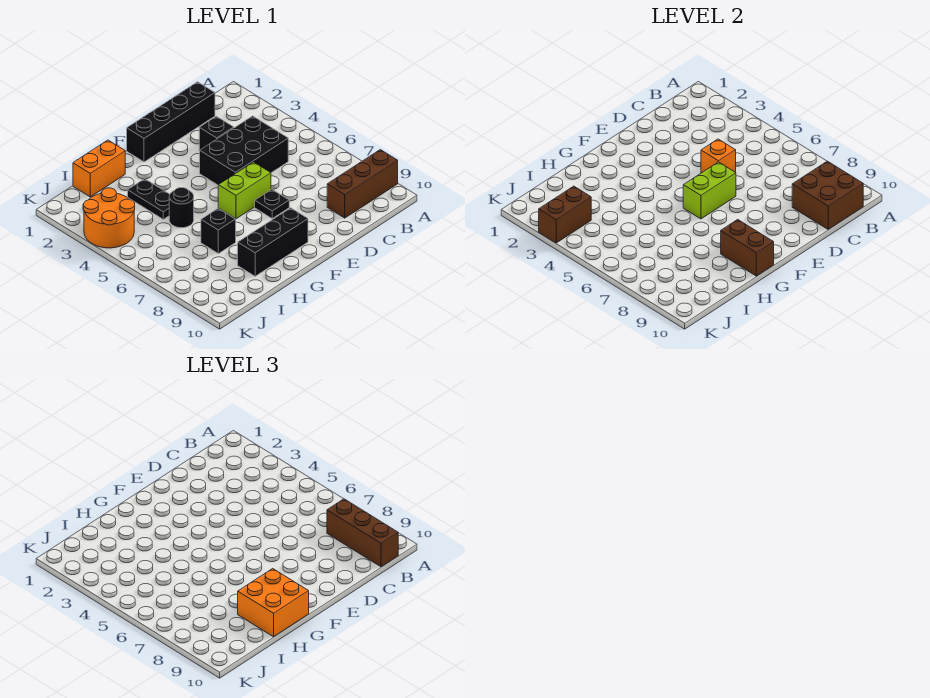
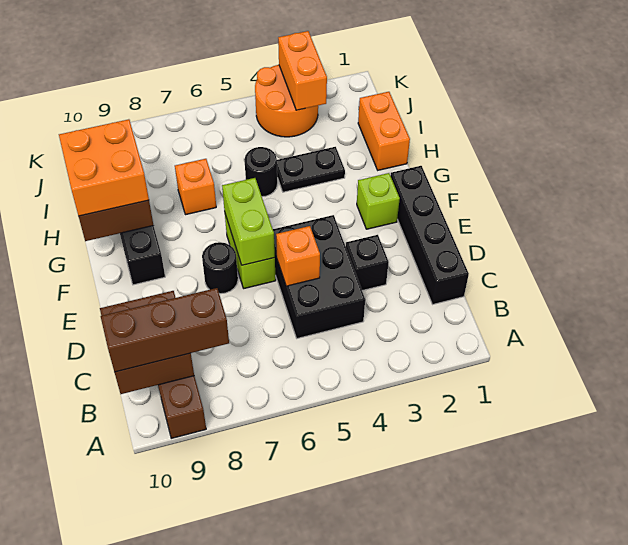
black plate E7 level 1 -> black round brick E7 level 1
none -> lime brick F2 level 1
black brick H7 level 1 -> orange brick H7 level 1
brown brick J3:K3 level 2 -> orange brick J3:K3 level 2

